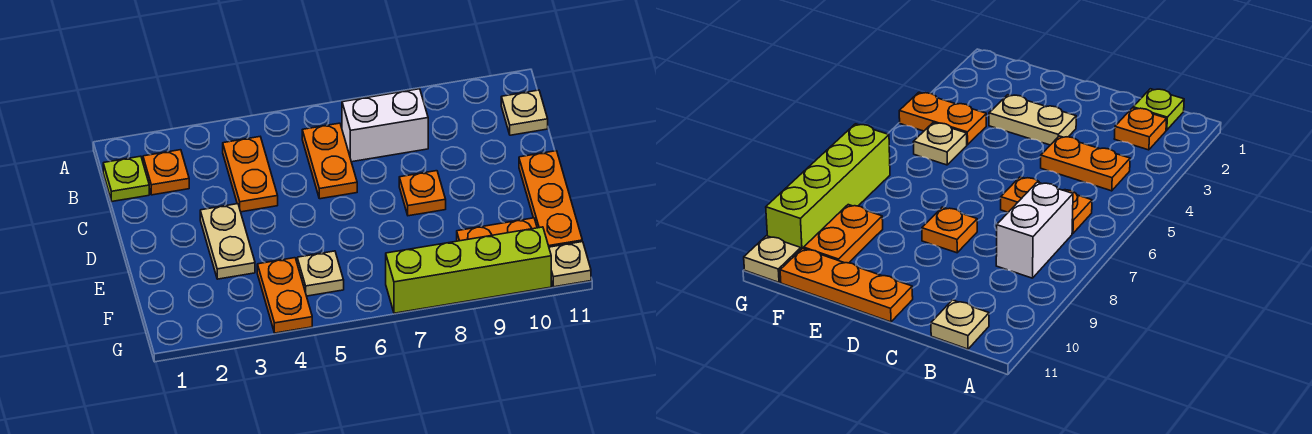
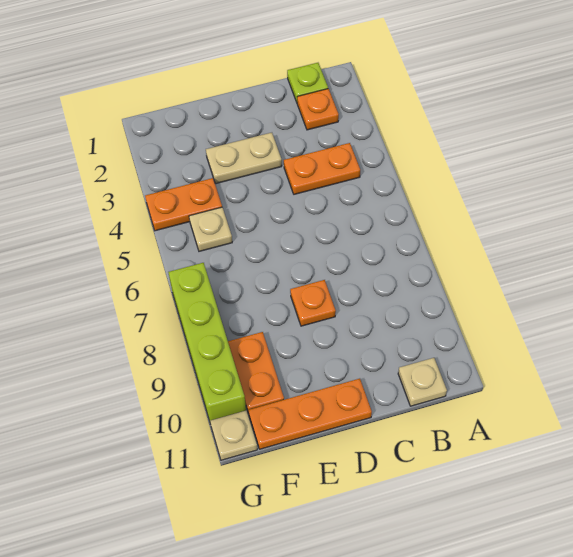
orange plate B6:C6 level 1 -> none
white brick B7:B8 level 1 -> none

